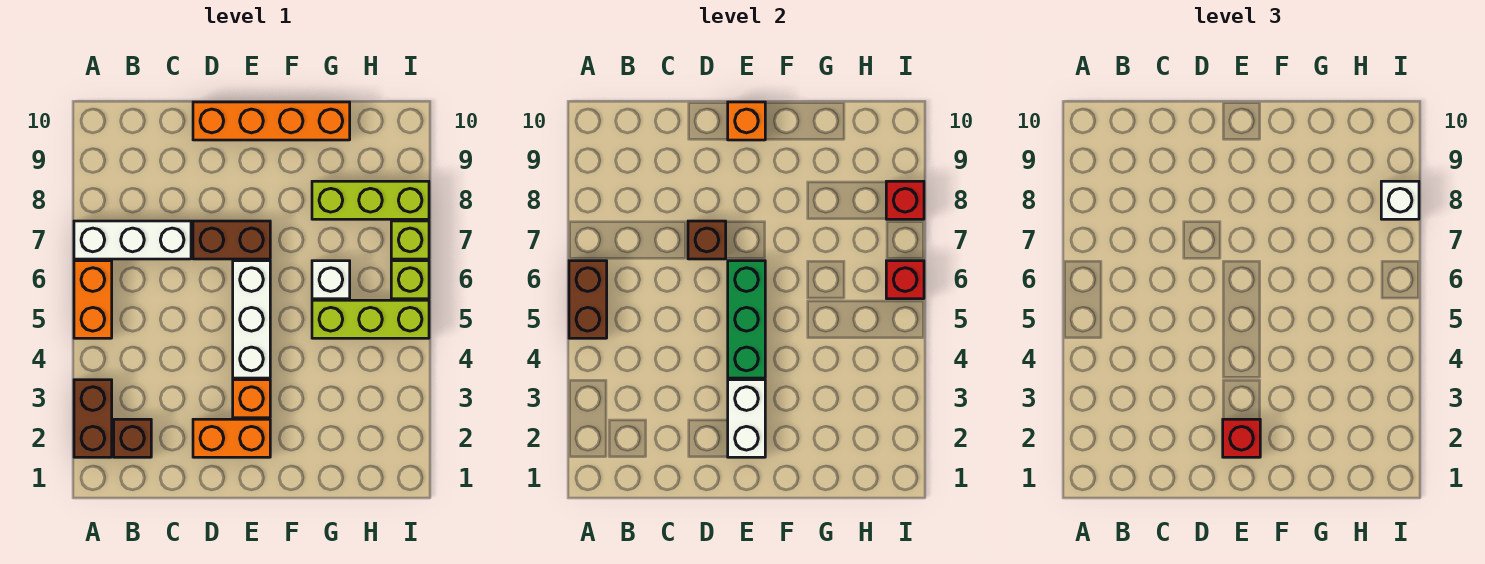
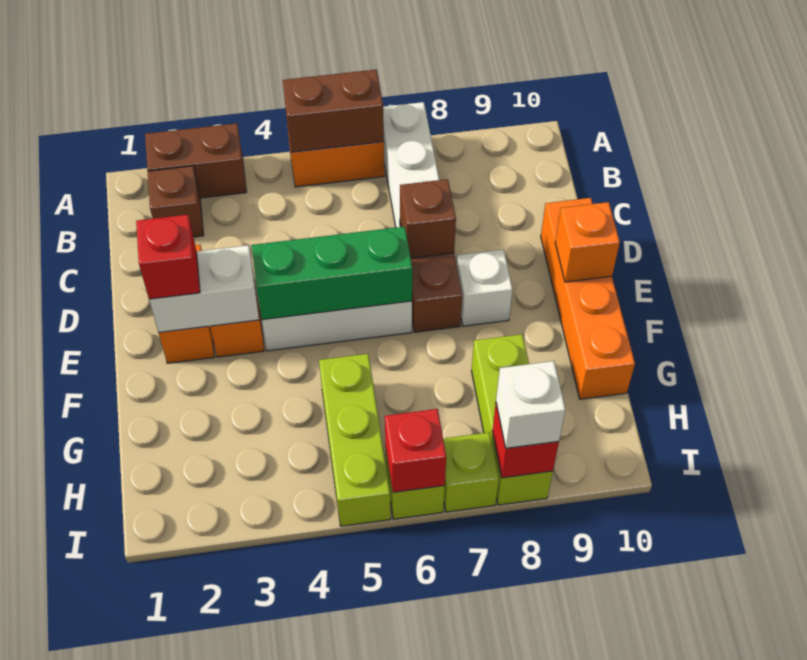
white brick G6 level 1 -> white brick E8 level 1

